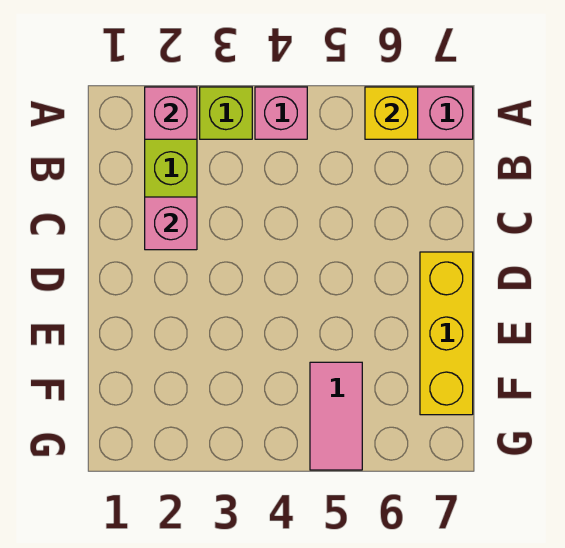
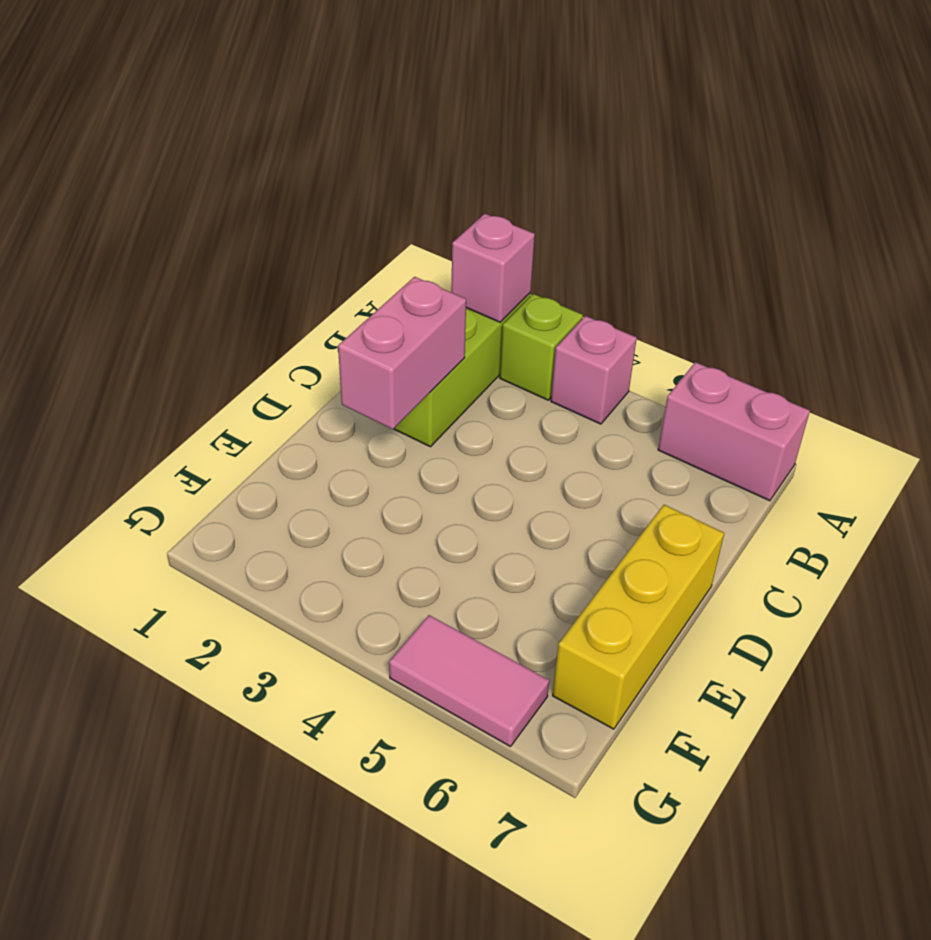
yellow brick A6 level 2 -> none
pink brick C2 level 2 -> pink brick C2:D2 level 2
pink tile F5:G5 level 1 -> pink tile G5:G6 level 1

